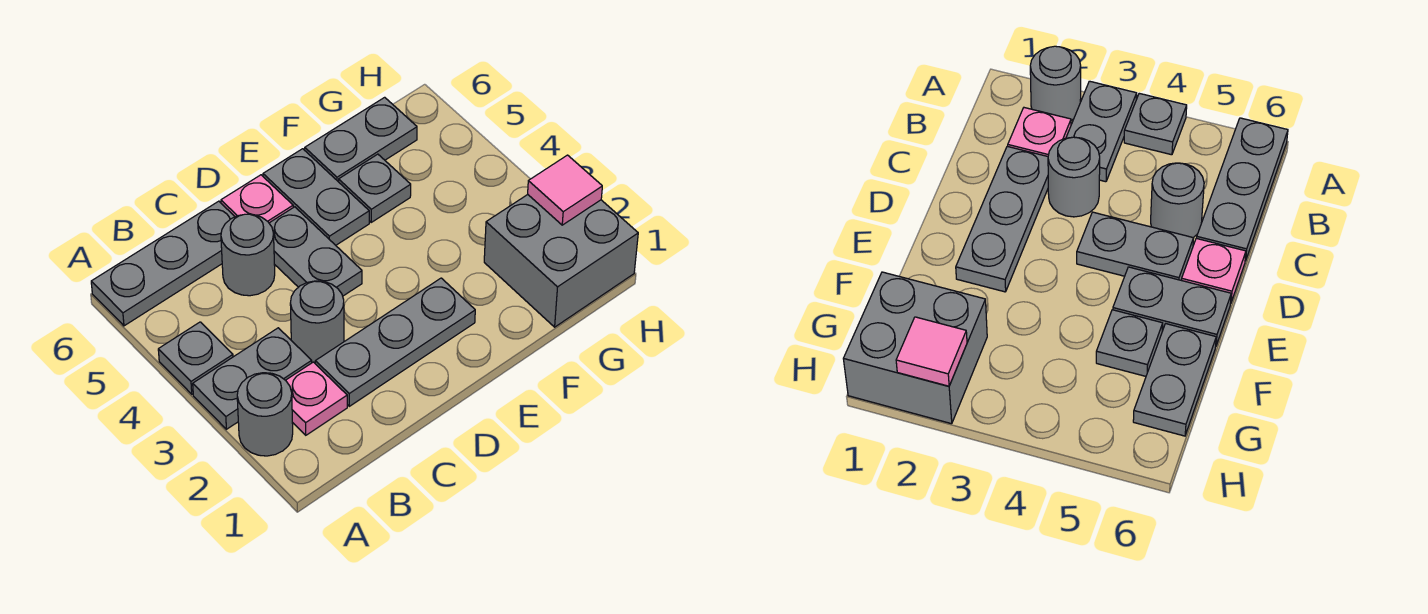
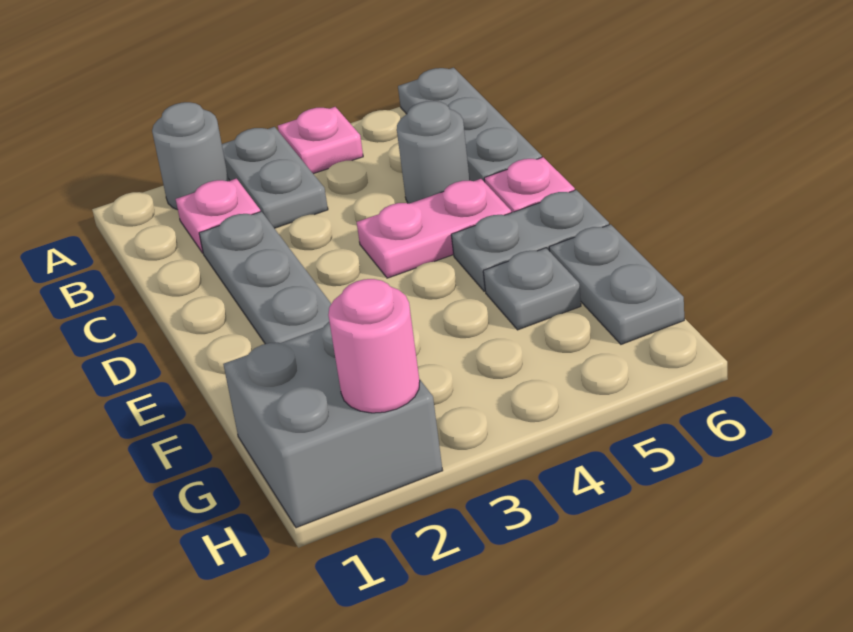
grey plate A4 level 1 -> pink plate A4 level 1
grey round brick C3 level 1 -> none
grey plate D4:D5 level 1 -> pink plate D4:D5 level 1
pink tile H2 level 2 -> pink round brick H2 level 2

